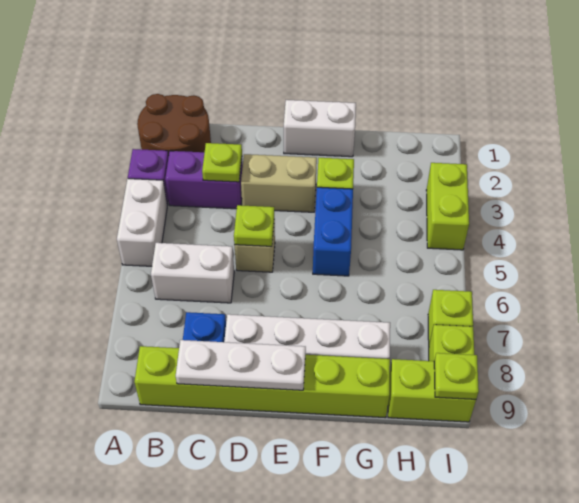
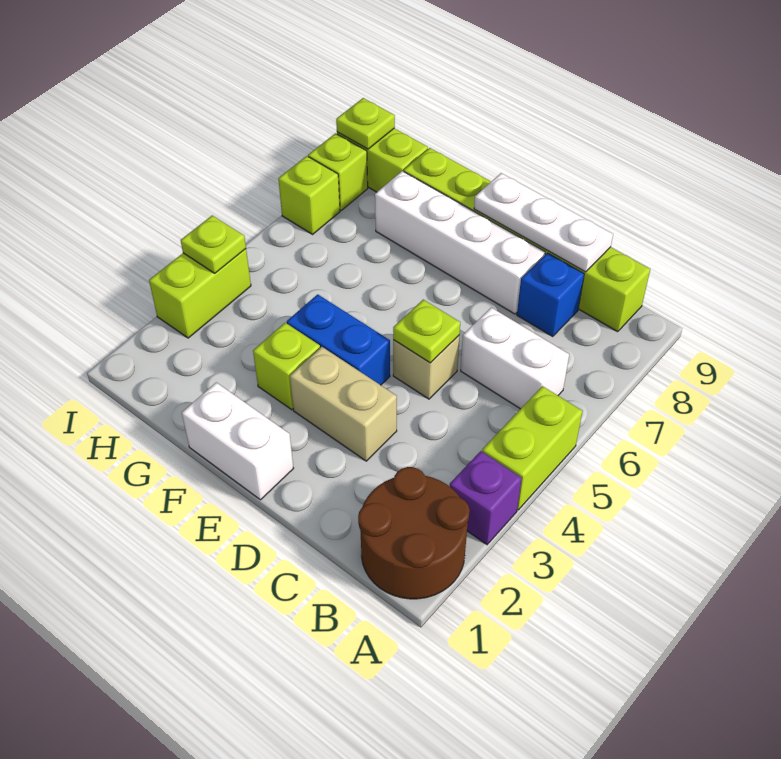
white brick A4:A5 level 1 -> lime brick A4:A5 level 1
purple brick B3:C3 level 1 -> none
lime plate C3 level 2 -> lime plate I4 level 2
blue brick F4:F5 level 1 -> blue brick E4:F4 level 1

